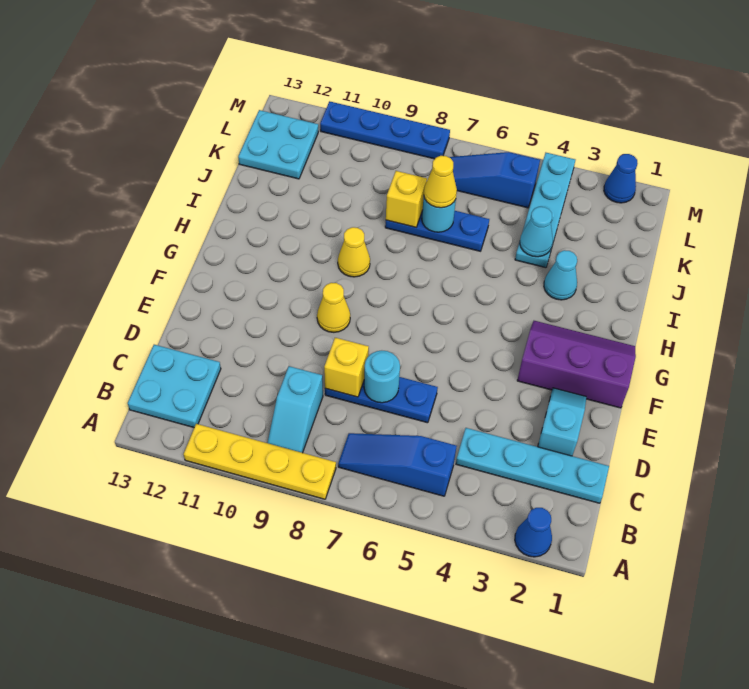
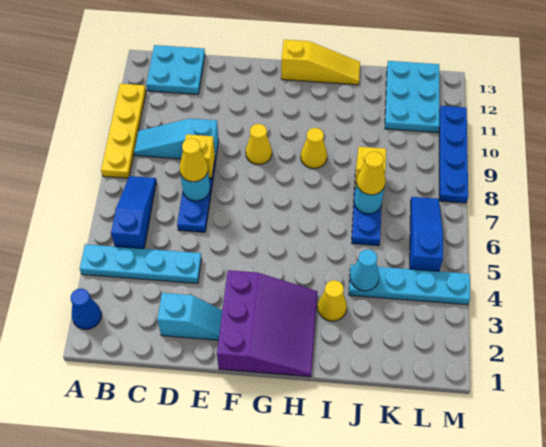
cyan slope B9:C9 level 1 top C -> cyan slope B9:D9 level 1 top D
cyan plate C1:C4 level 1 -> cyan plate A4:D4 level 1
none -> yellow cone D7 level 3
purple slope F1:G3 level 1 top F -> purple slope F1:H3 level 1 top F
none -> yellow slope G13:I13 level 1 top G
cyan cone I3 level 1 -> yellow cone I3 level 1
cyan plate K12:L13 level 1 -> cyan plate K11:L13 level 1
blue cone M2 level 1 -> none

